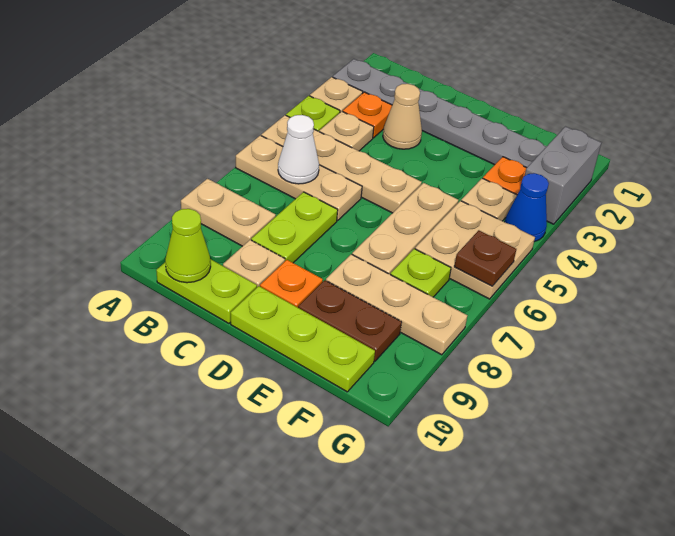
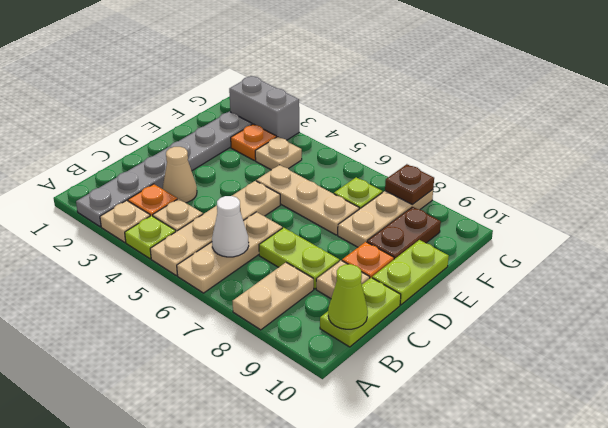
lime plate D10:F10 level 1 -> lime plate D10:E10 level 1
tan plate F5:G6 level 1 -> none
blue cone G4 level 1 -> none
brown plate G6 level 2 -> brown plate G8 level 2

